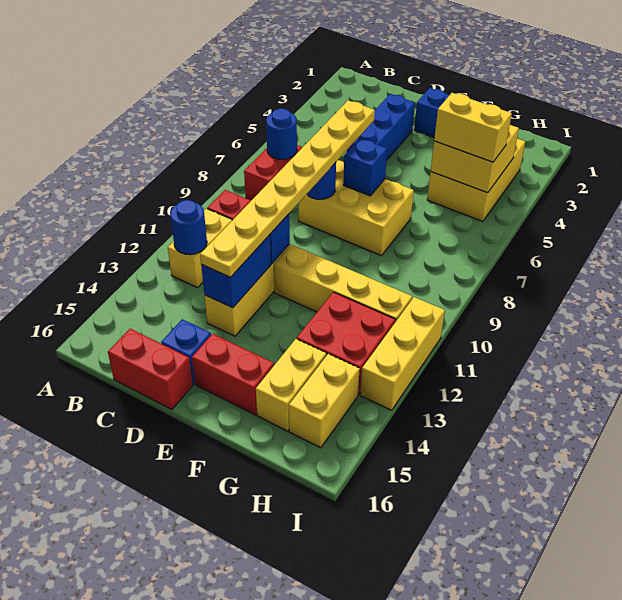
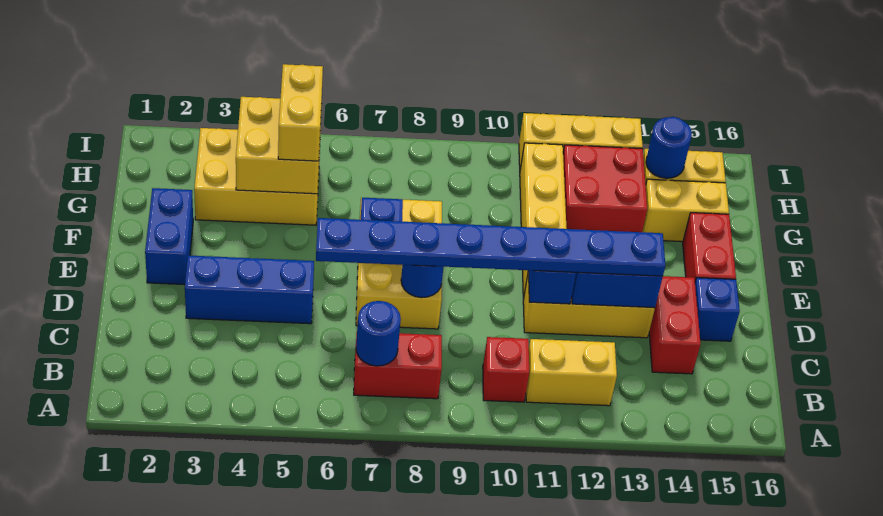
blue round brick B12 level 2 -> blue round brick H14 level 2
red brick C16:D16 level 1 -> red brick C14:D14 level 1
yellow plate D6:D13 level 3 -> blue plate D6:D13 level 3

